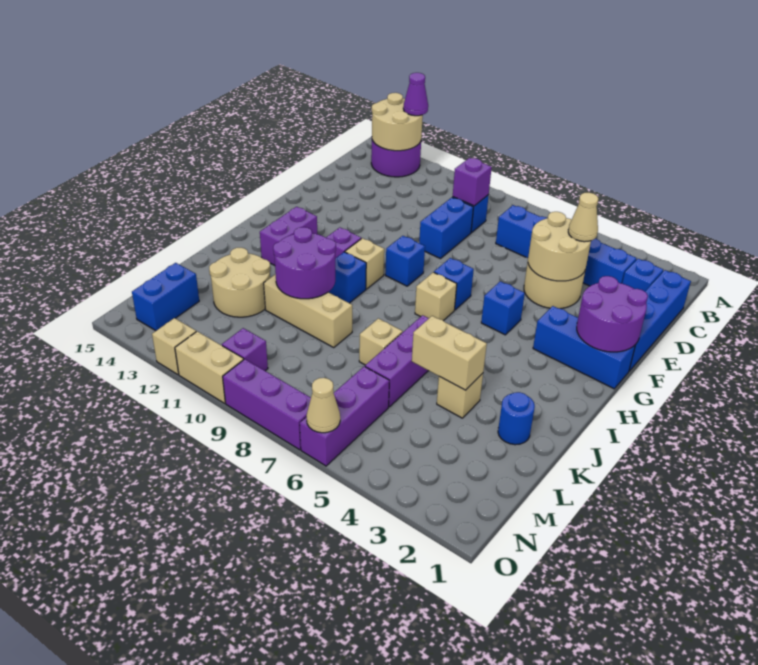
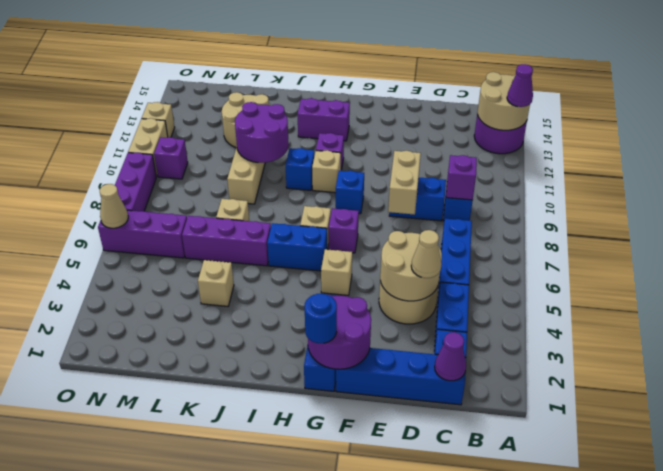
none -> purple cone C1 level 2
blue brick G5 level 1 -> tan brick G5 level 1
blue brick G7 level 1 -> purple brick G7 level 1
blue round brick K2 level 1 -> blue round brick G1 level 3
tan brick K4:K5 level 2 -> tan brick E8:E9 level 2
blue brick M14:N14 level 1 -> blue brick H6:I6 level 1

